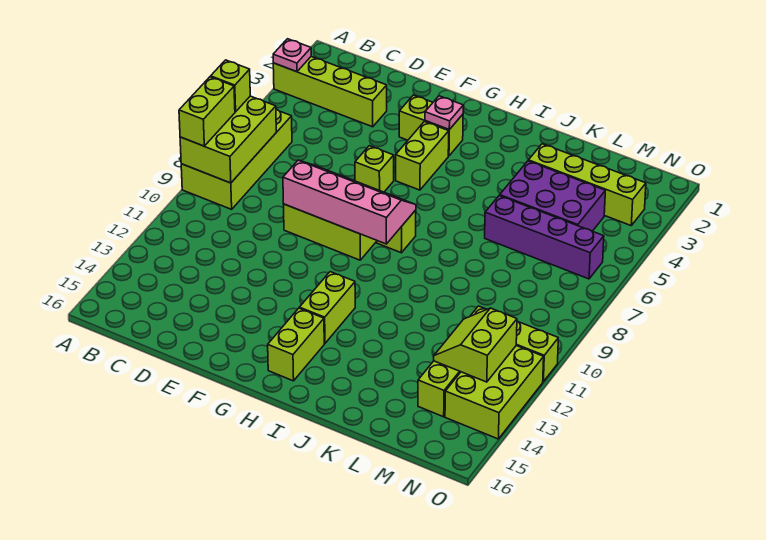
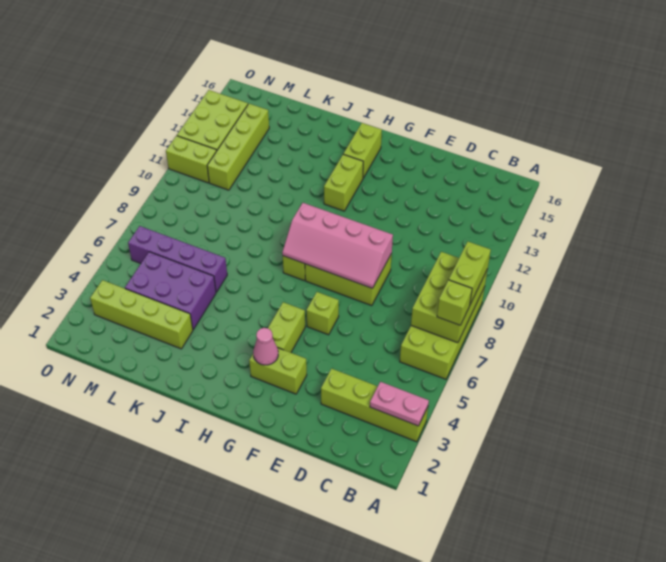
pink plate A3 level 2 -> pink plate A3:B3 level 2
pink plate G3 level 2 -> pink cone G3 level 2
lime slope M12:N13 level 2 top N -> none

